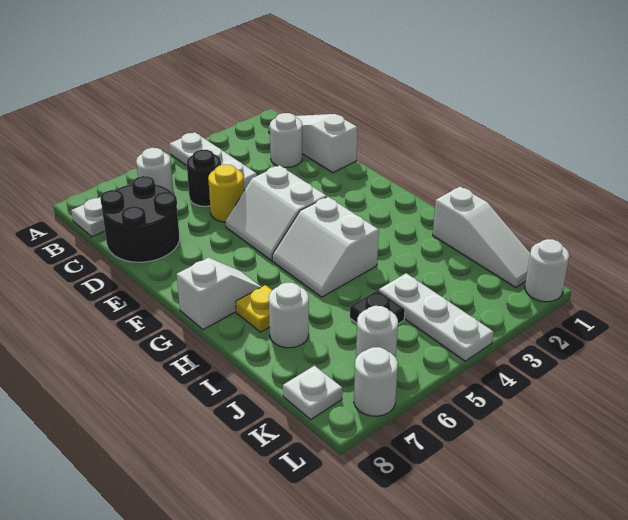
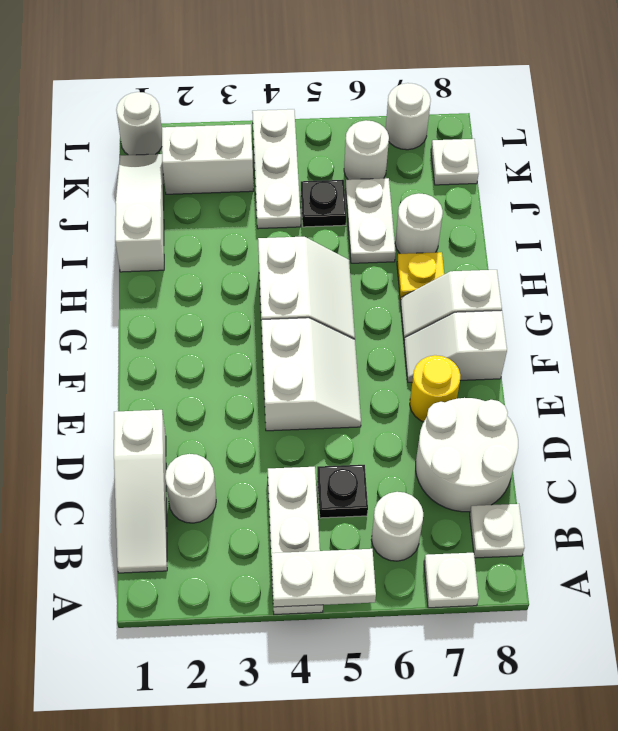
none -> white plate A4:A5 level 2
none -> white plate A7 level 1
black round brick C5 level 1 -> black plate C5 level 1
black round brick C7:D8 level 1 -> white round brick C7:D8 level 1
yellow round brick D5 level 1 -> yellow round brick E7 level 1
none -> white slope F7:F8 level 1 top 8
none -> white plate I6:J6 level 1
none -> white brick K2:K3 level 1

